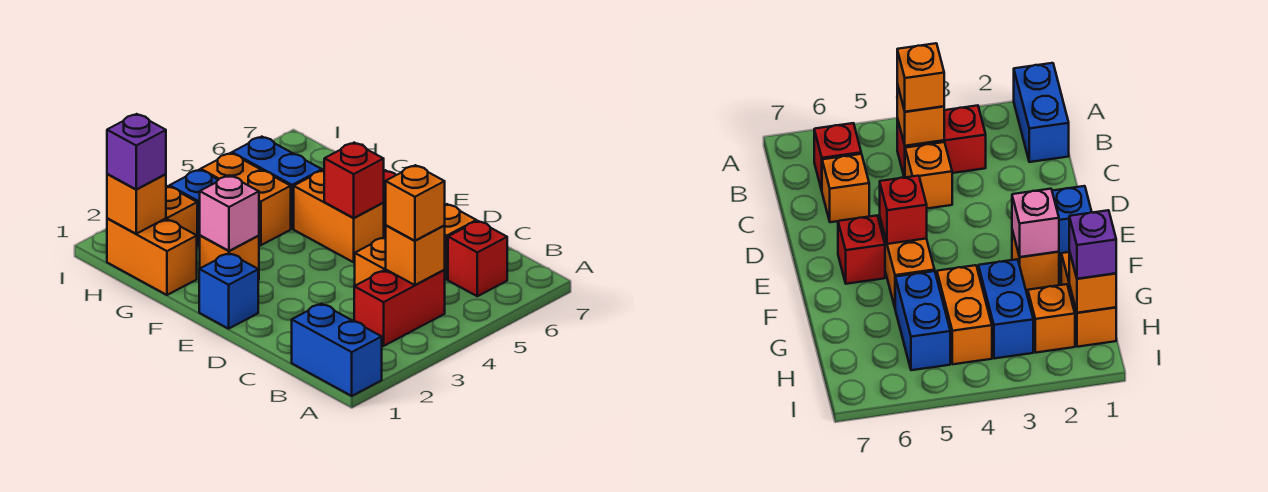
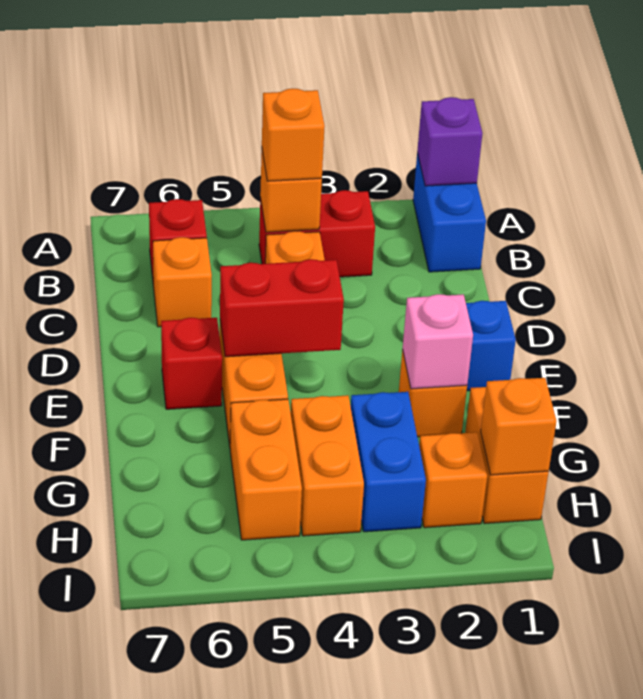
red brick E5 level 2 -> red brick E4:E5 level 2
blue brick G5:H5 level 1 -> orange brick G5:H5 level 1
purple brick H1 level 3 -> purple brick A1 level 2

